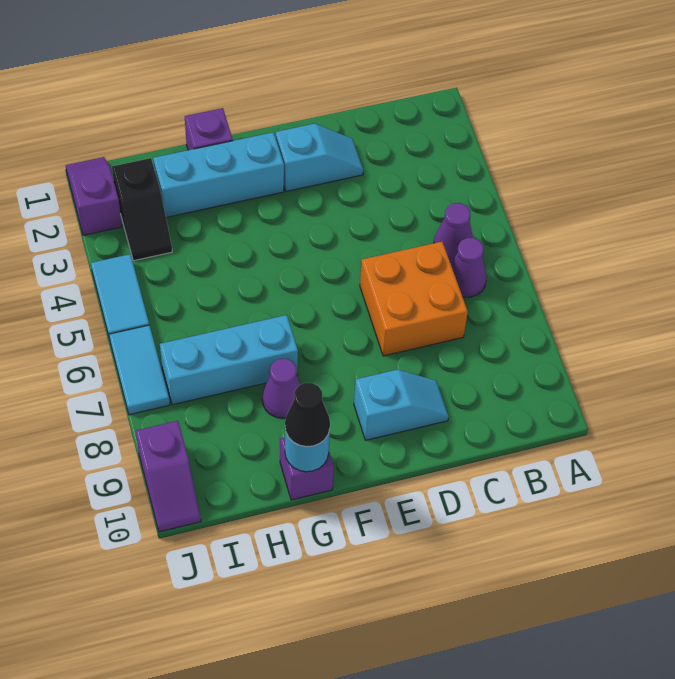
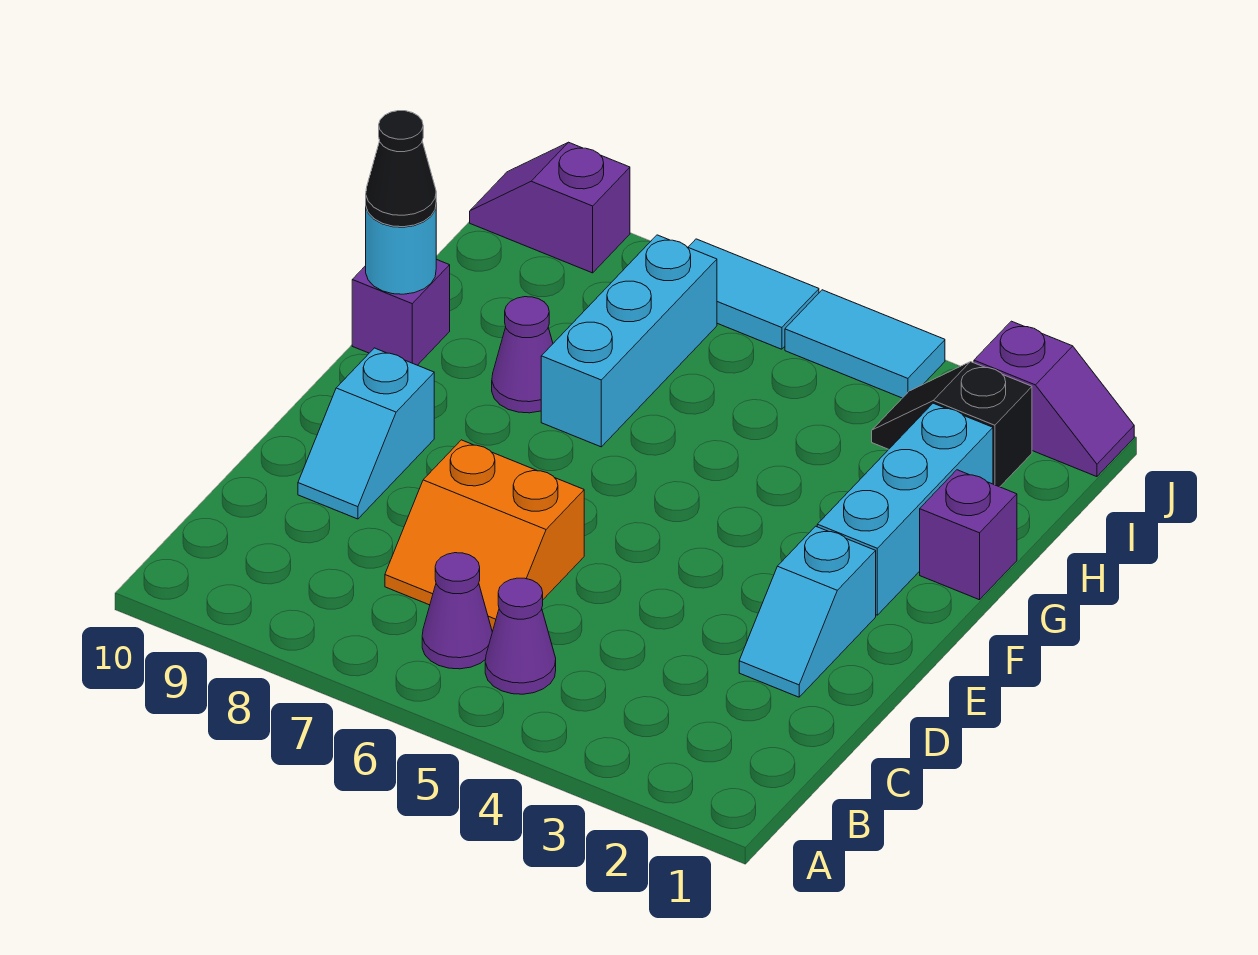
orange brick C6:D7 level 1 -> orange slope C6:D7 level 1 top D

